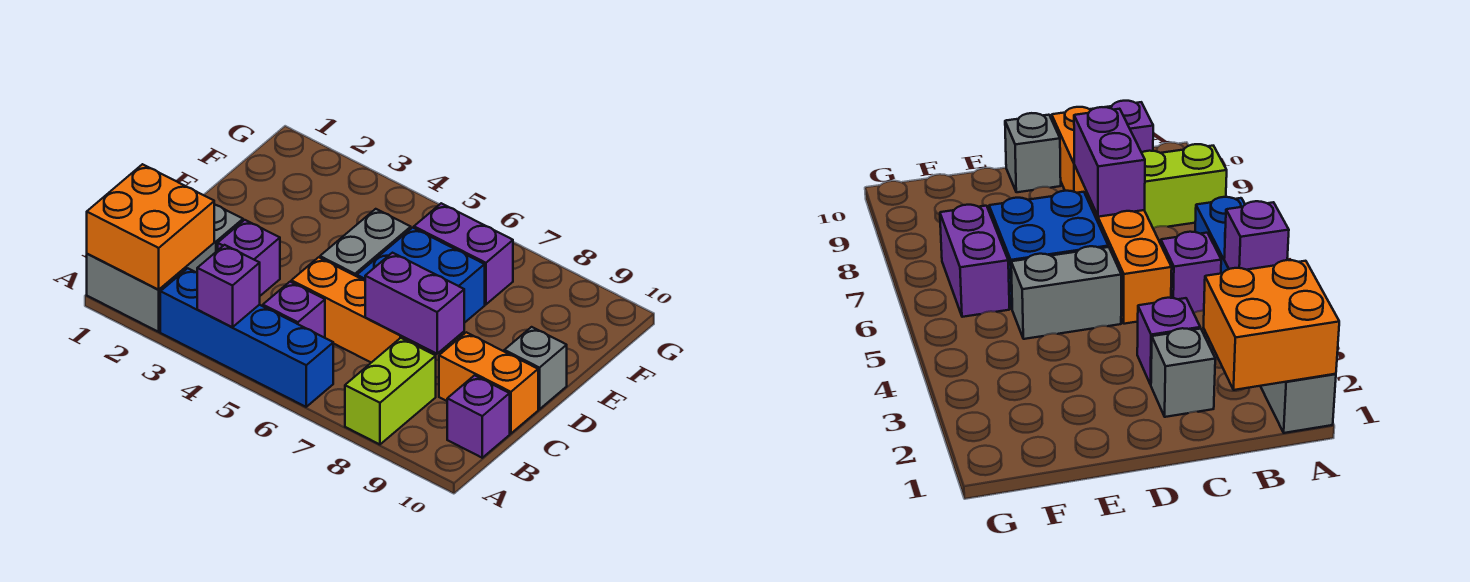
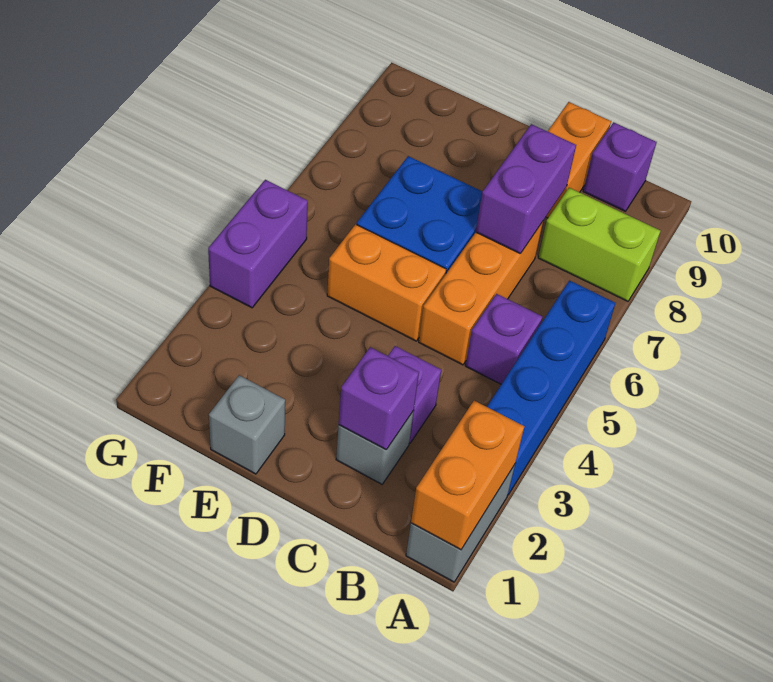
orange brick A1:B2 level 2 -> orange brick A1:A2 level 2
purple brick A4 level 2 -> purple brick C2 level 2
grey brick D5:E5 level 1 -> orange brick D5:E5 level 1
grey brick D10 level 1 -> grey brick E1 level 1
purple brick F6:F7 level 1 -> purple brick G4:G5 level 1

